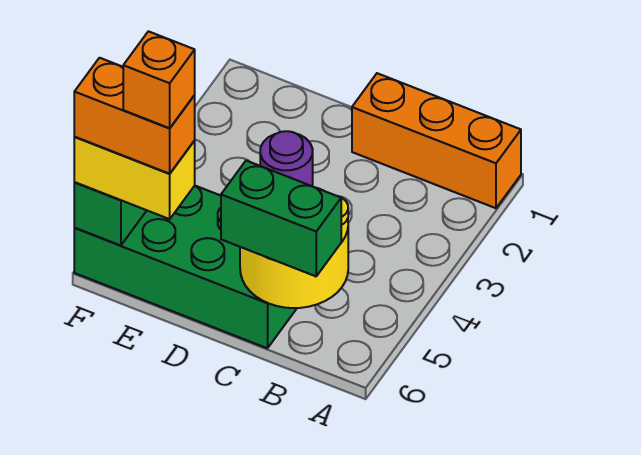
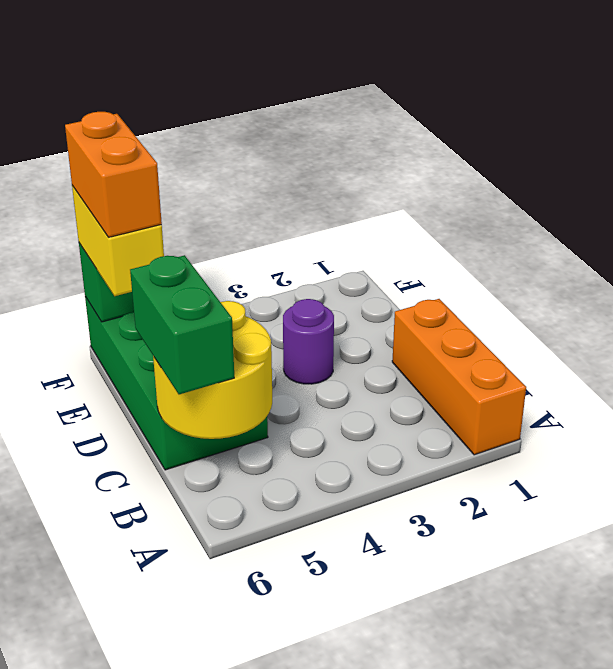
orange brick E6 level 5 -> none

